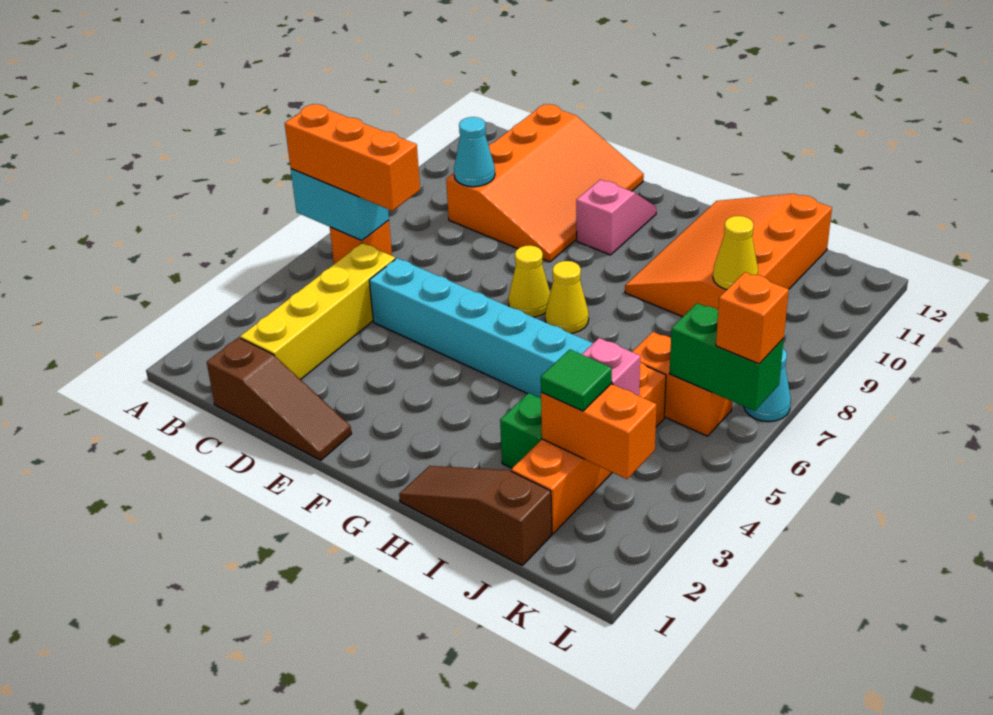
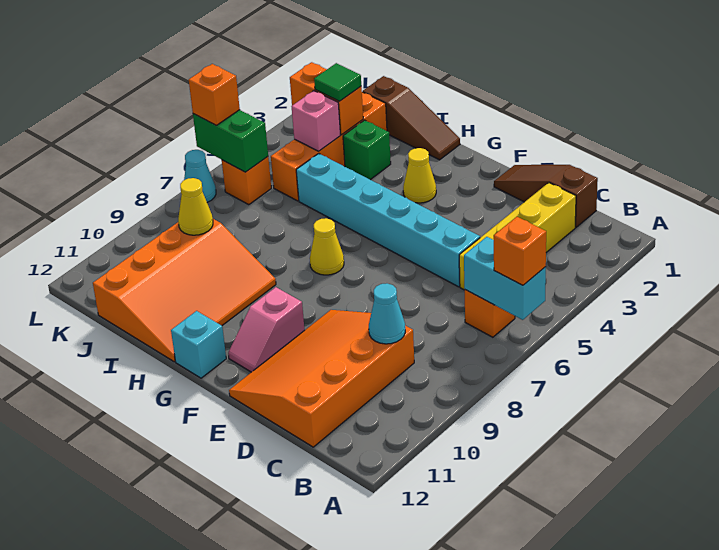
orange brick A6:C6 level 3 -> orange brick A6 level 3
yellow cone F7 level 1 -> yellow cone G3 level 1
none -> cyan brick G12 level 1
orange brick J6:K6 level 1 -> orange brick K6 level 1

